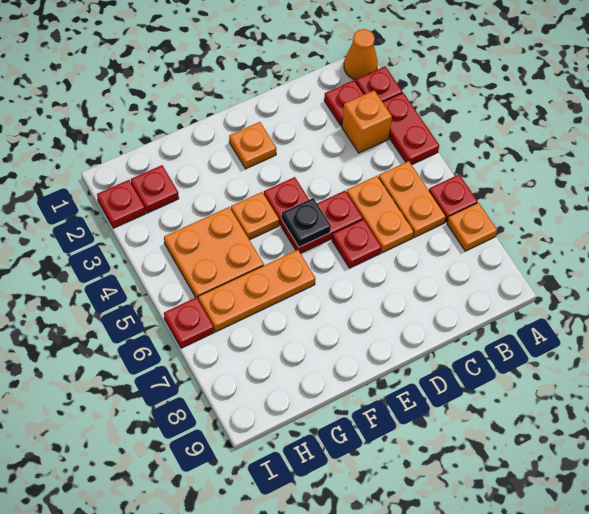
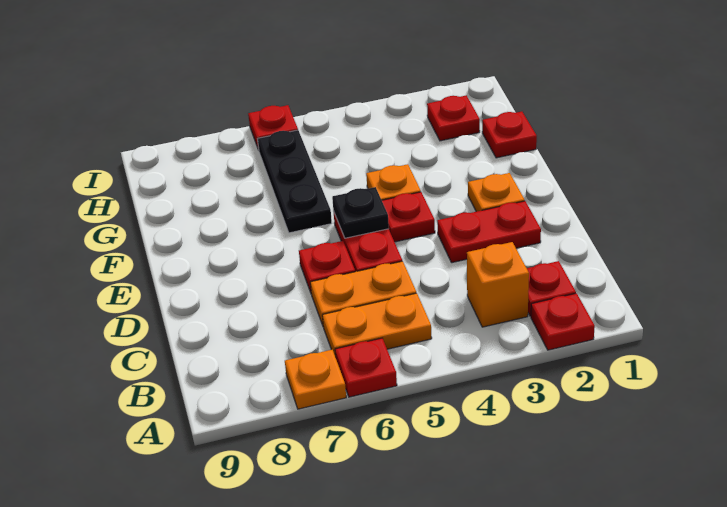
orange cone A1 level 1 -> none
red plate A3:A4 level 1 -> red plate D2:D3 level 1
orange plate F6:H6 level 1 -> black plate F6:H6 level 1
orange plate G4:H5 level 1 -> none
red plate I2 level 1 -> red plate G1 level 1

